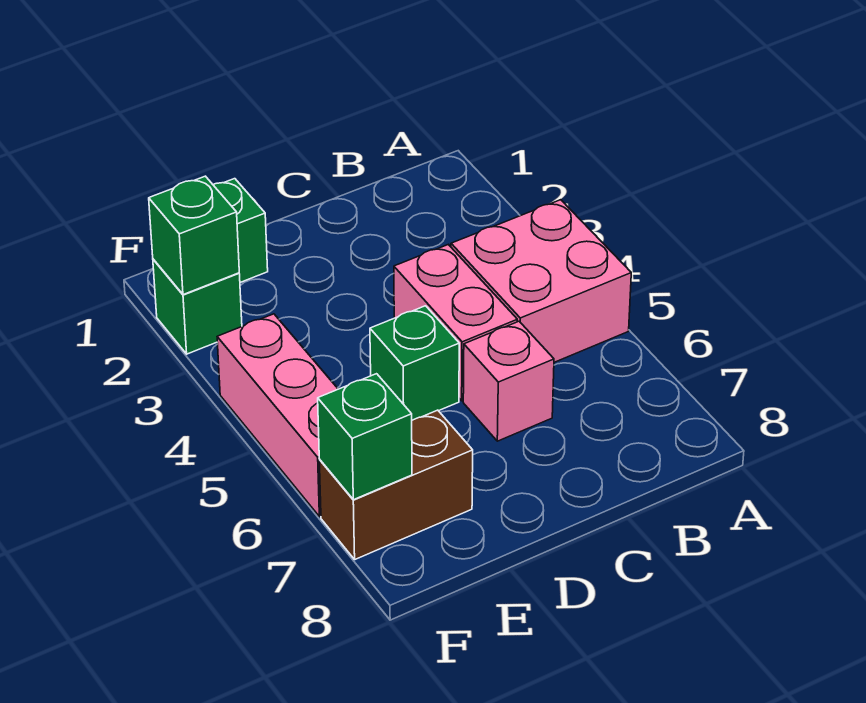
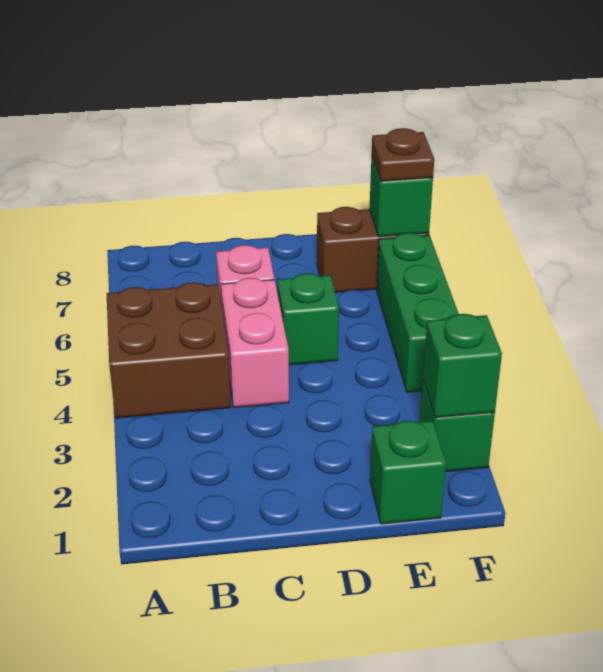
pink brick A4:B5 level 1 -> brown brick A4:B5 level 1
pink brick F4:F6 level 1 -> green brick F4:F6 level 1
none -> brown plate F7 level 3

